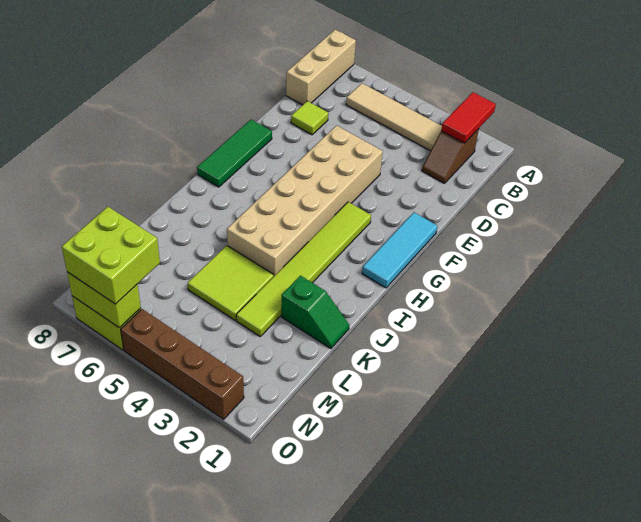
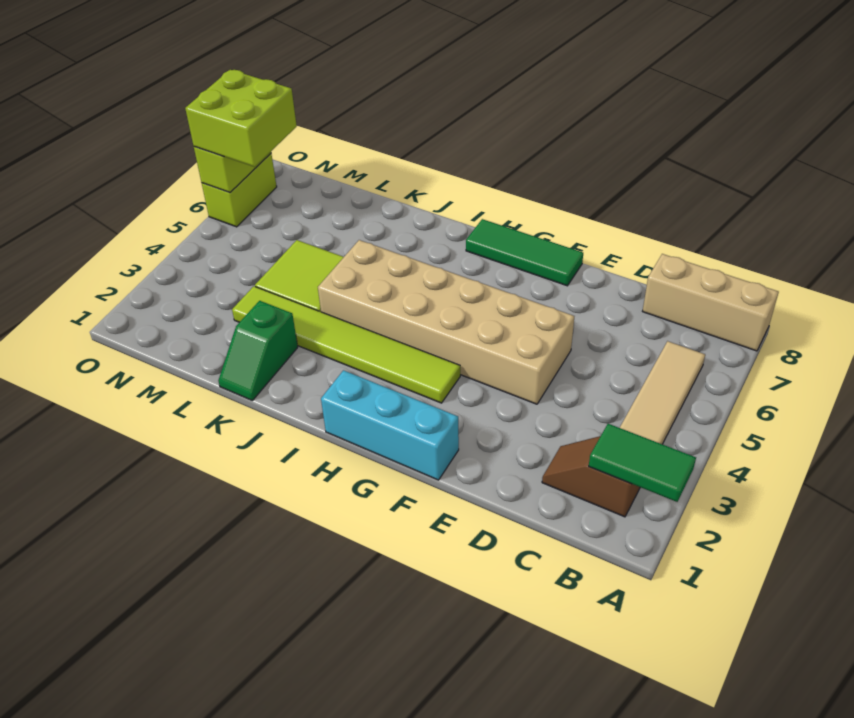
red tile A2:B2 level 2 -> green tile A2:B2 level 2
lime tile D7 level 1 -> none
cyan tile F1:H1 level 1 -> cyan brick F1:H1 level 1
brown brick O2:O5 level 1 -> none

